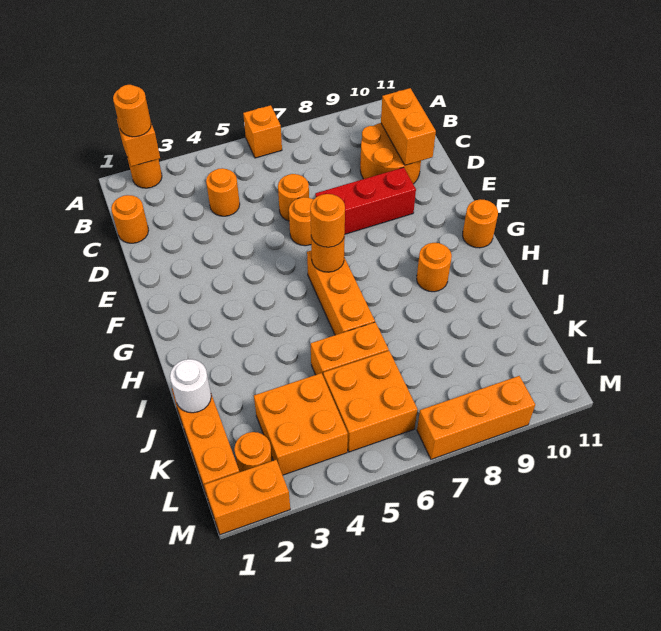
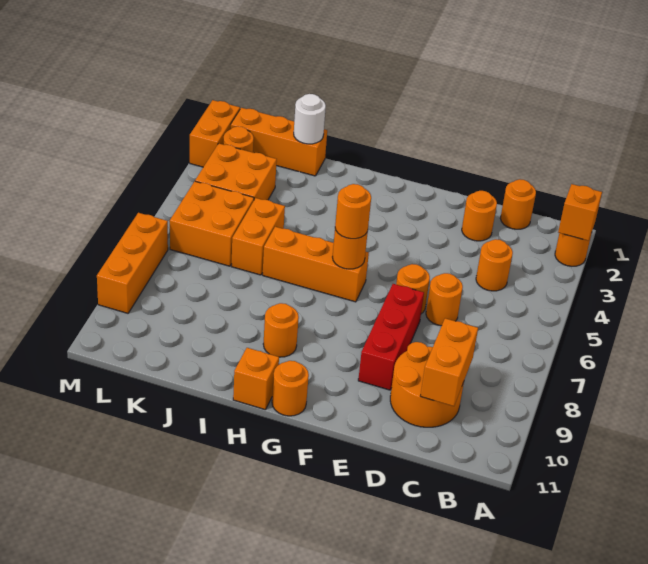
orange round brick A2 level 3 -> orange round brick D2 level 1
orange brick A6 level 1 -> orange brick H11 level 1
orange brick C10:D10 level 2 -> orange brick C9:C10 level 2

